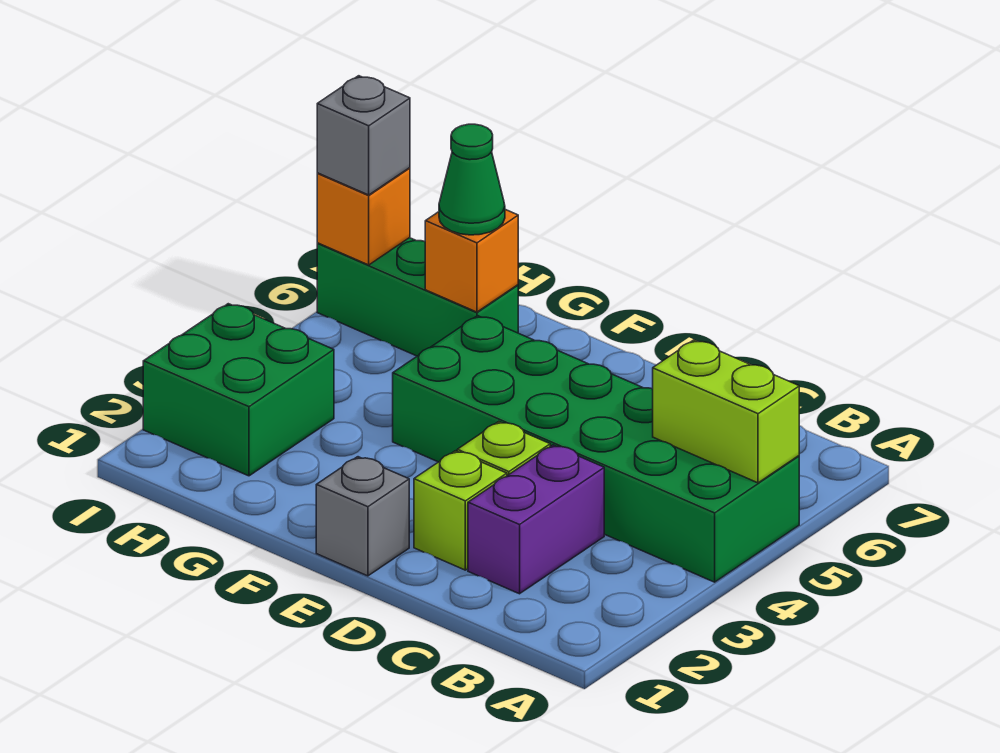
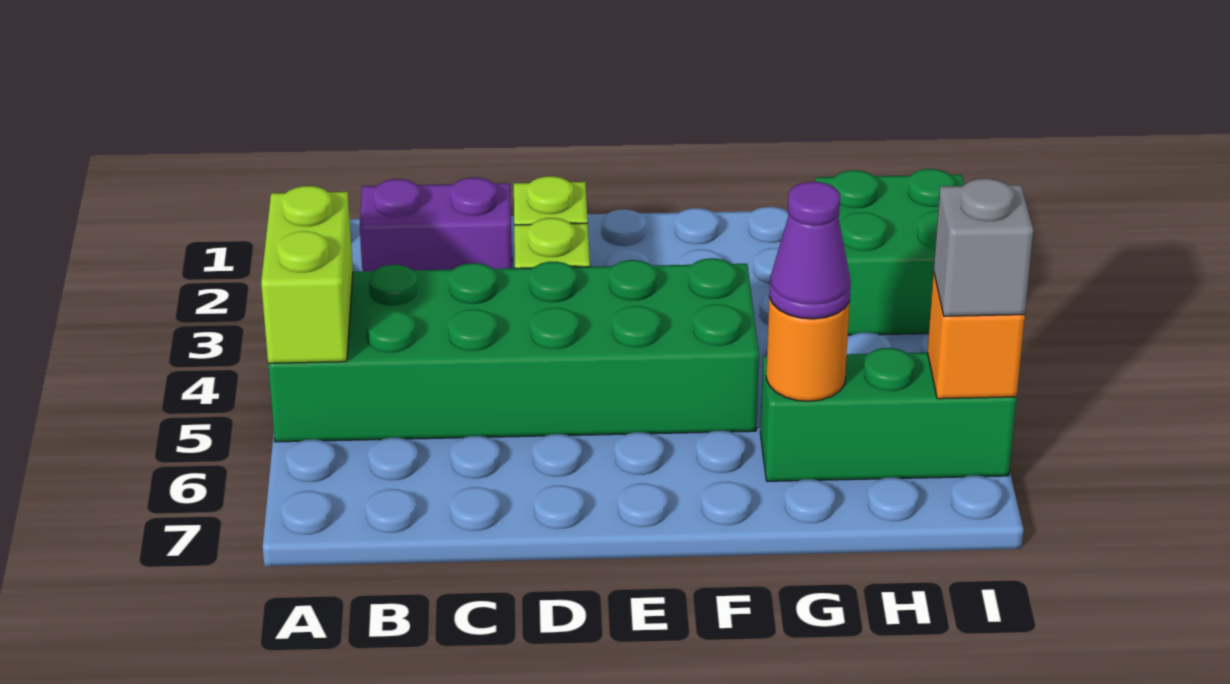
lime brick A5:B5 level 2 -> lime brick A4:A5 level 2
purple brick C2:C3 level 1 -> purple brick B2:C2 level 1
grey brick E1 level 1 -> none
orange brick G6 level 2 -> orange round brick G6 level 2
green cone G6 level 3 -> purple cone G6 level 3

